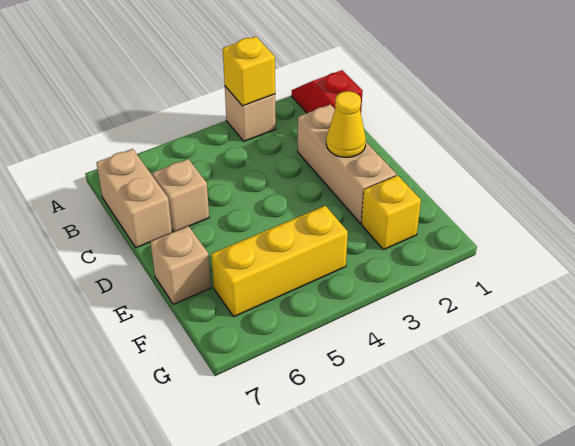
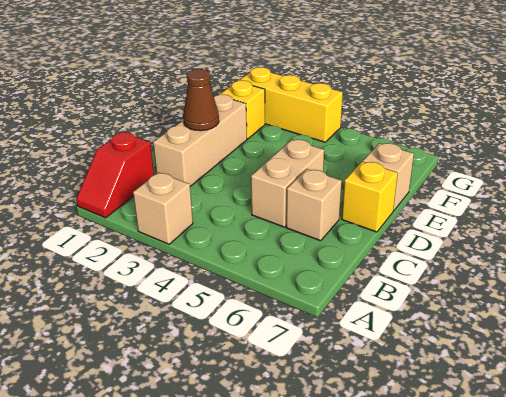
yellow brick A3 level 2 -> yellow brick D7 level 1
tan brick B7:C7 level 1 -> tan brick C5:D5 level 1
yellow cone D2 level 2 -> brown cone D2 level 2
yellow brick F4:F6 level 1 -> yellow brick G2:G4 level 1

